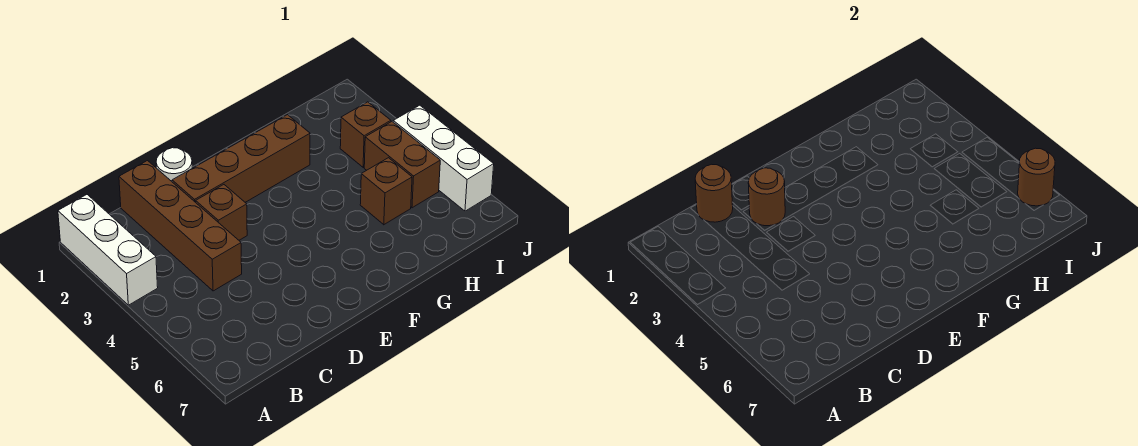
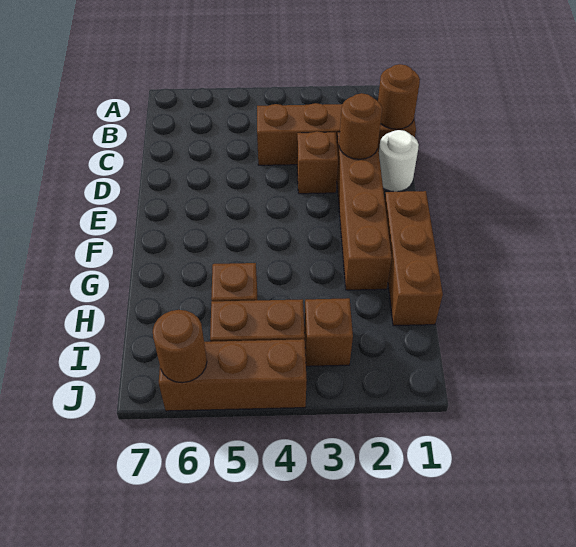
white brick A1:A3 level 1 -> none
none -> brown brick F1:H1 level 1
white brick J4:J6 level 1 -> brown brick J4:J6 level 1

